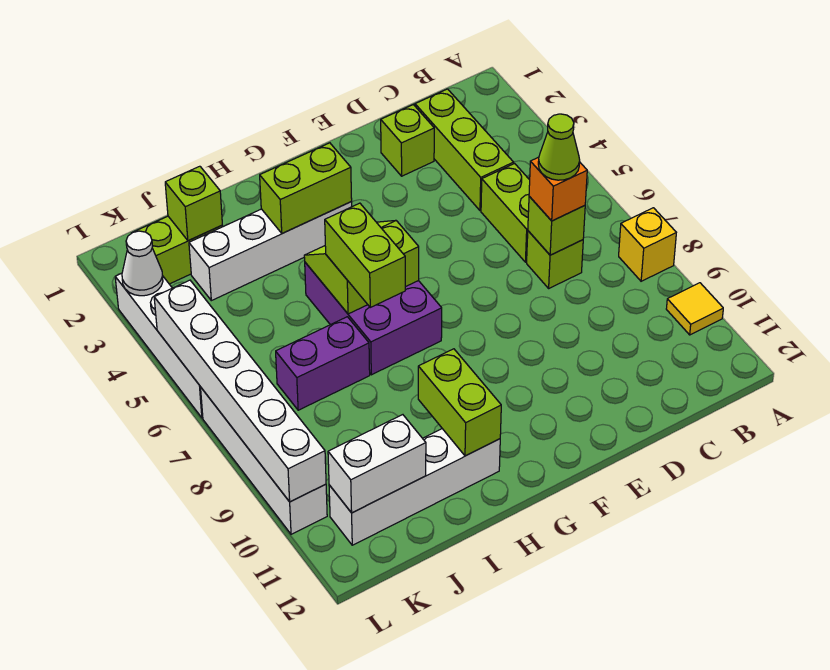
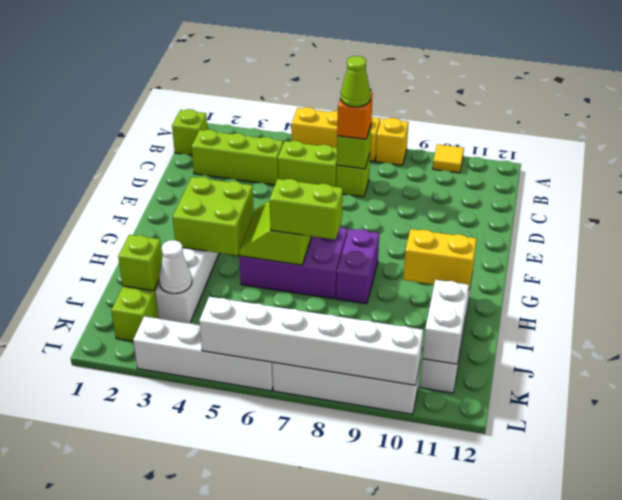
none -> yellow brick A5:A7 level 1
lime brick D2 level 1 -> lime brick B1 level 1
lime brick G3:H3 level 2 -> lime brick G3:H4 level 2
lime brick H10:H11 level 2 -> yellow brick H10:H11 level 2
purple brick I7:J7 level 1 -> purple brick G8:H8 level 1
white cone L3 level 2 -> white cone J3 level 2

